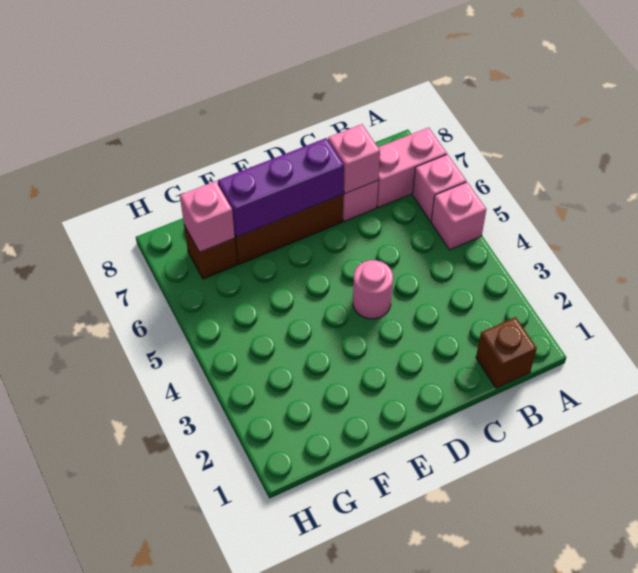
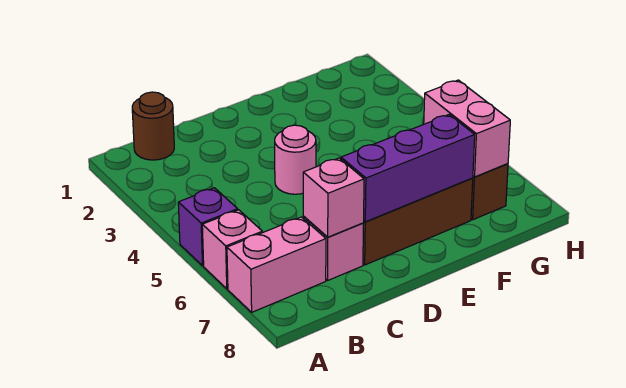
pink brick A5 level 1 -> purple brick A5 level 1
brown brick B1 level 1 -> brown round brick B1 level 1
pink brick G7 level 2 -> pink brick G6:G7 level 2

